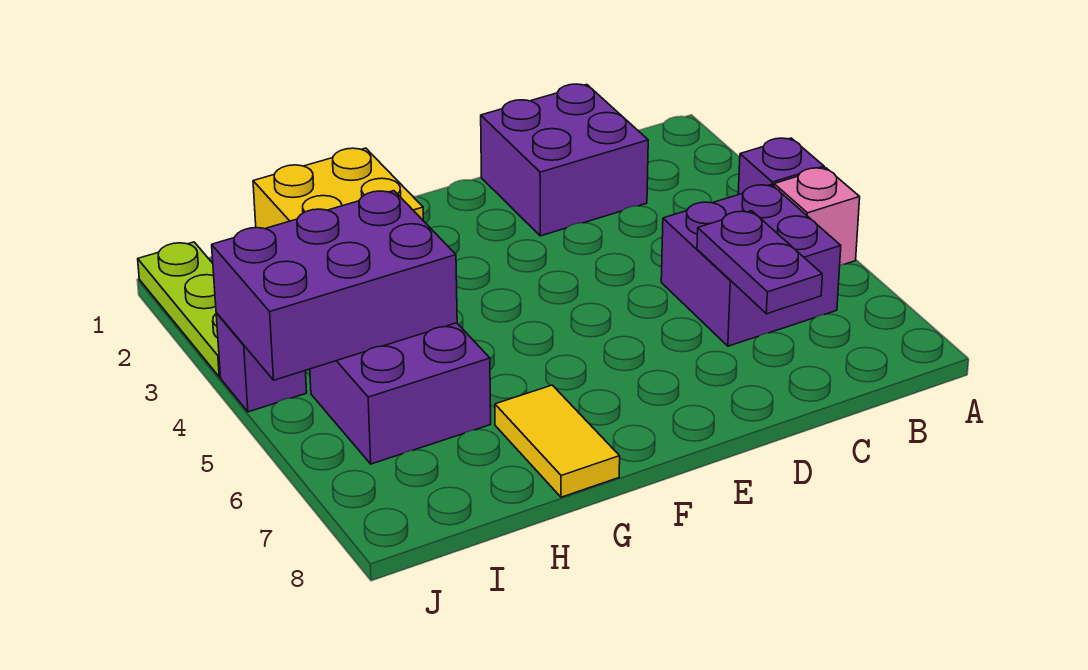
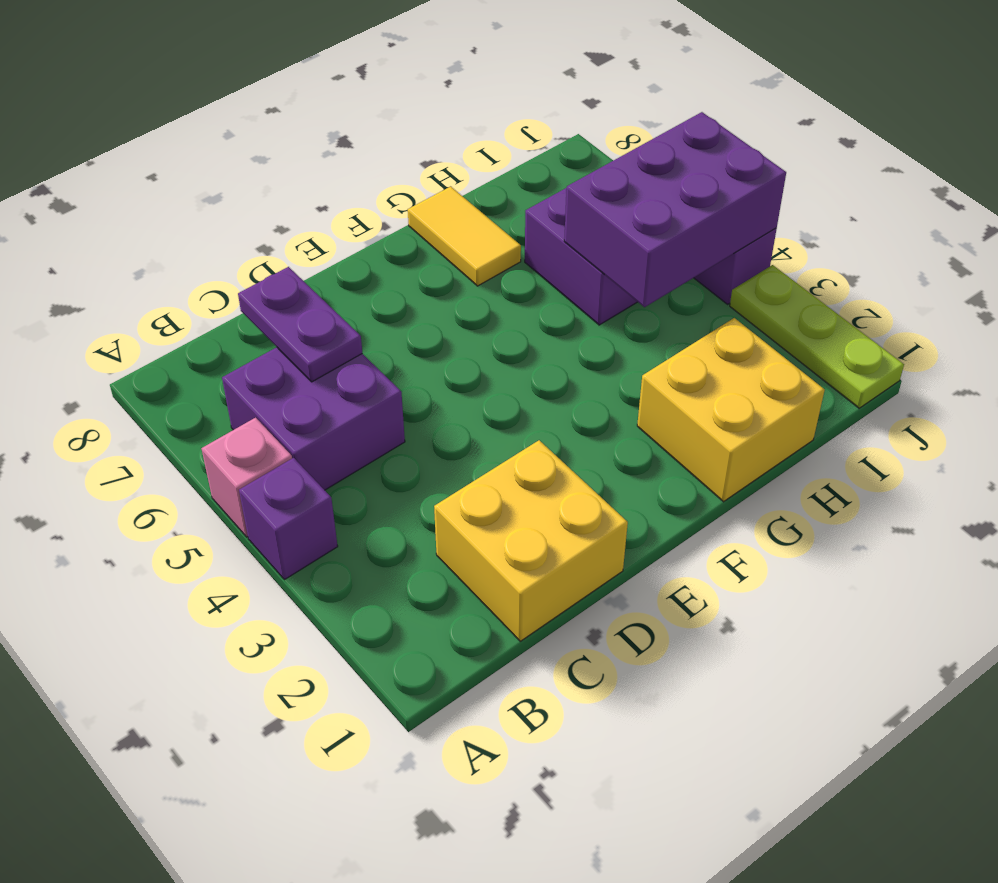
purple brick C1:D2 level 1 -> yellow brick C1:D2 level 1

